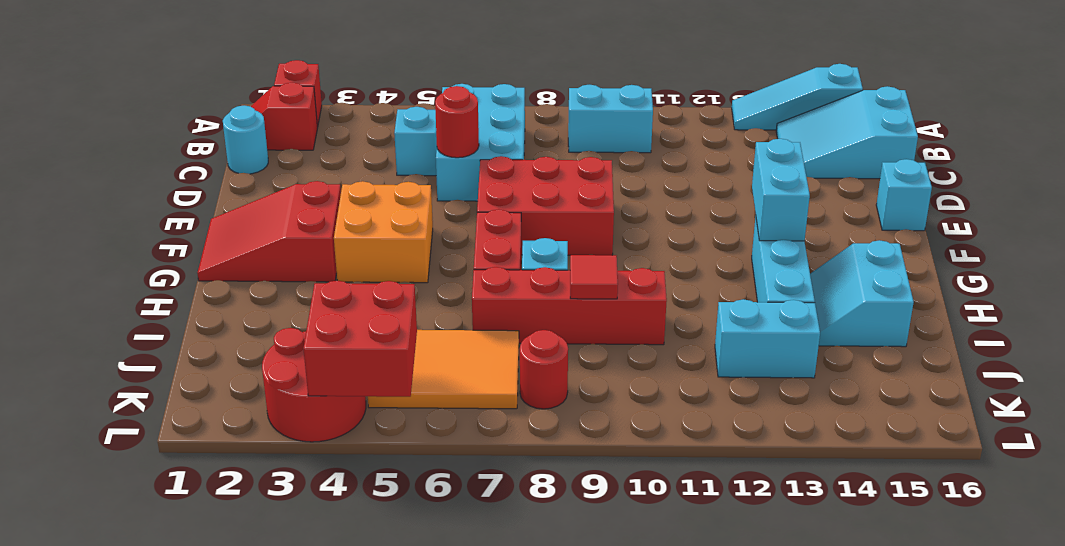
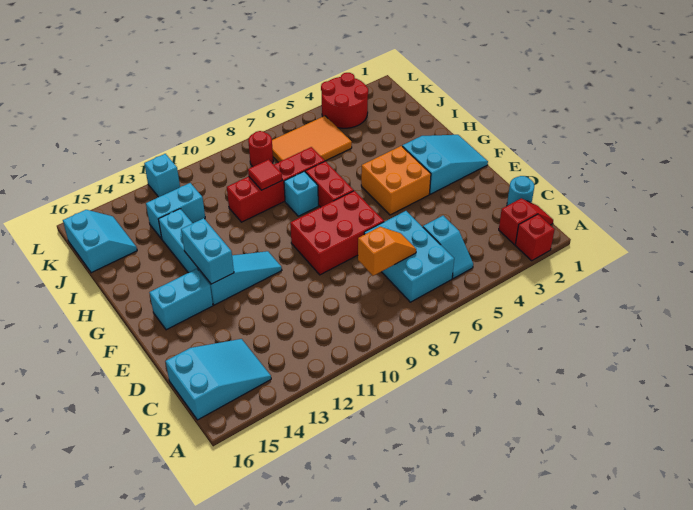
cyan slope A13:A15 level 1 top 15 -> cyan slope F11:F13 level 1 top 13
cyan brick B9:B10 level 1 -> cyan brick F14:F15 level 1
none -> orange slope C7:C8 level 2 top 8
red round brick D6 level 2 -> none
cyan brick E16 level 1 -> cyan brick L12 level 1
red slope F1:G3 level 1 top 3 -> cyan slope F1:G3 level 1 top 3
cyan slope H14:I15 level 1 top 15 -> cyan slope J15:K16 level 1 top 16
red brick K4:L5 level 2 -> none

